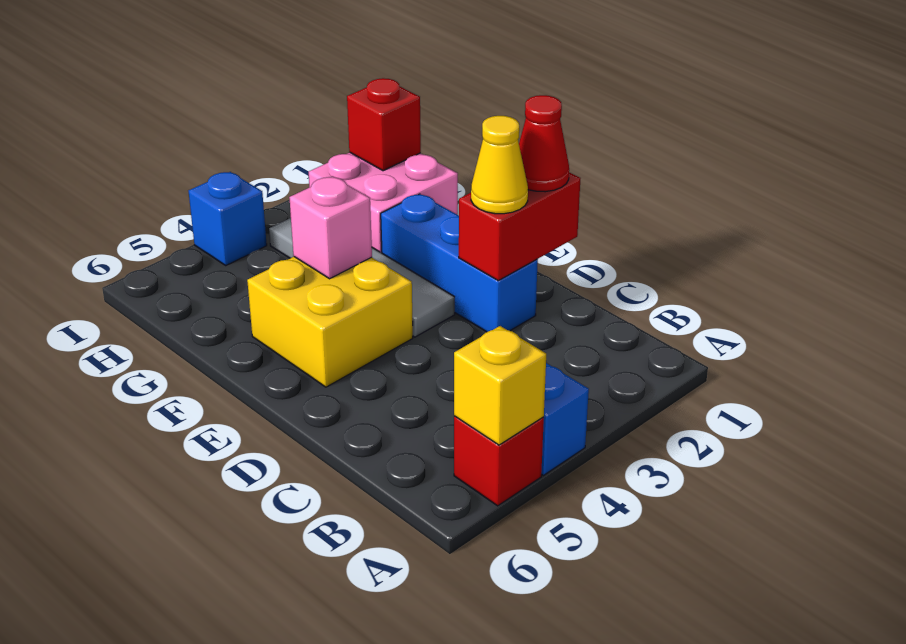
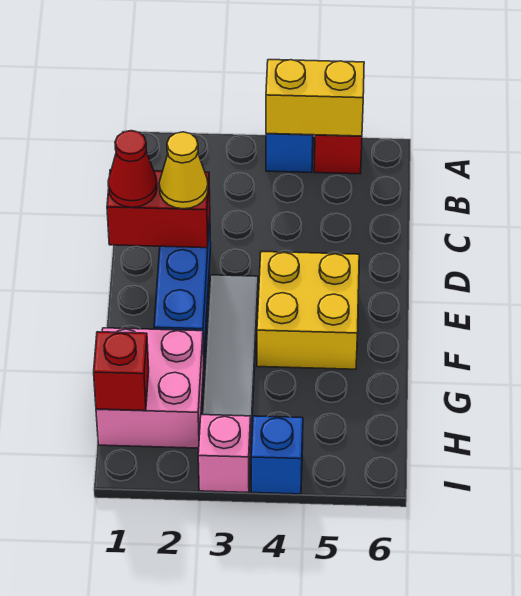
yellow brick A5 level 2 -> yellow brick A4:A5 level 2
pink brick F4 level 2 -> pink brick I3 level 1

